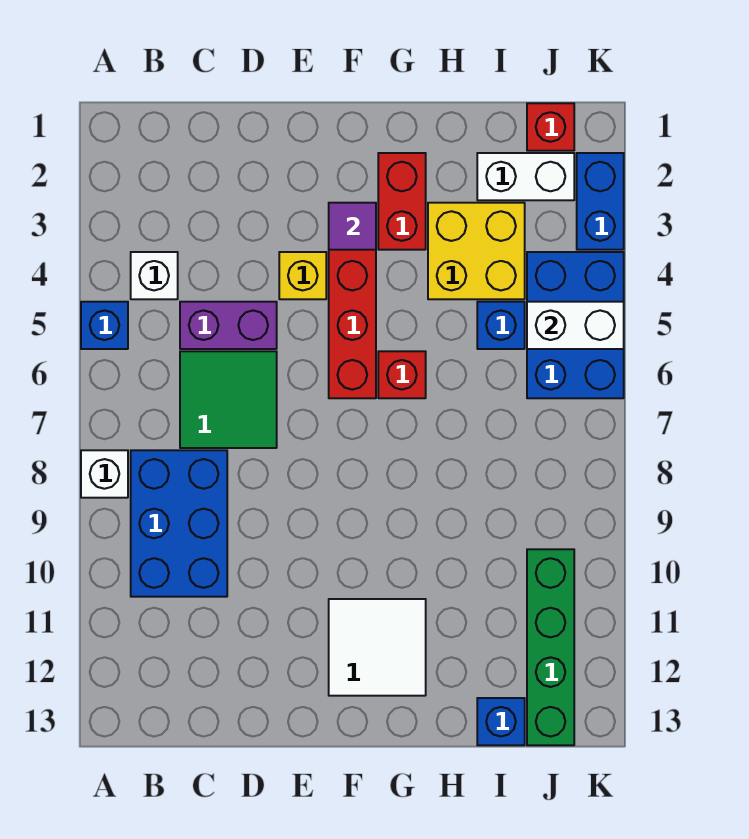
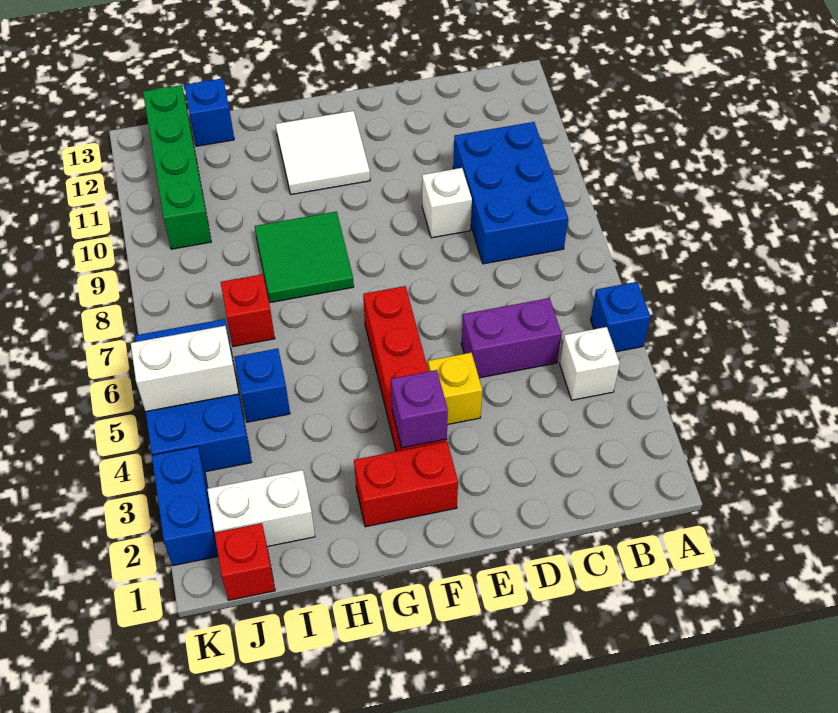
white brick A8 level 1 -> white brick D9 level 1
green tile C6:D7 level 1 -> green tile G8:H9 level 1
purple tile F3 level 2 -> purple brick F3 level 2
red brick G2:G3 level 1 -> red brick F2:G2 level 1
red brick G6 level 1 -> red brick I7 level 1
yellow brick H3:I4 level 1 -> none

